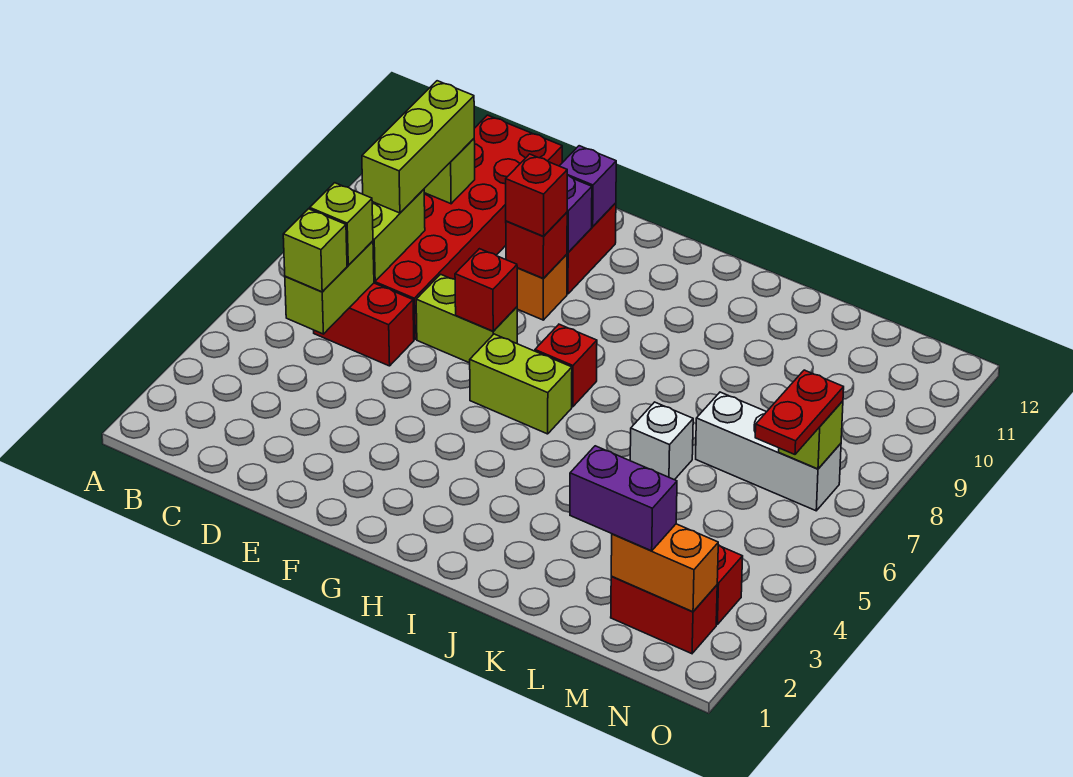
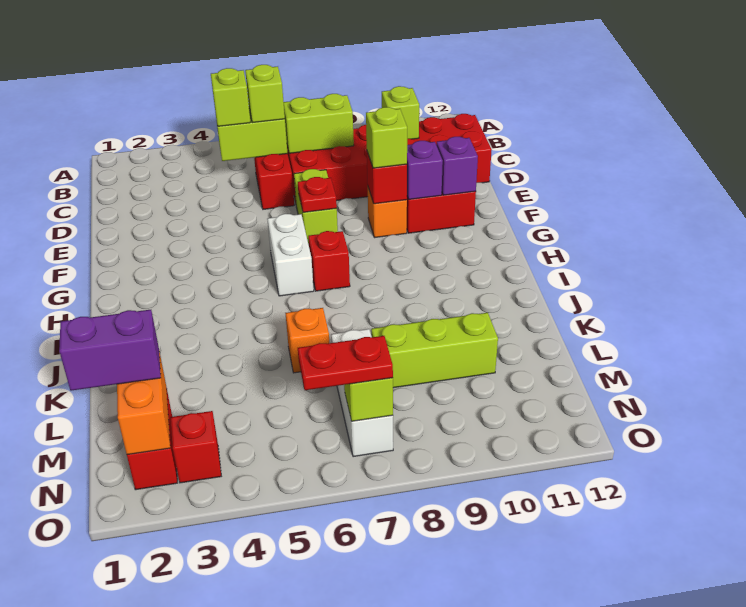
lime brick C8:C10 level 3 -> lime brick L8:L10 level 1
red brick F7 level 2 -> red plate F7 level 2
red brick F9 level 3 -> lime brick F9 level 3
lime brick G6:H6 level 1 -> white brick G6:H6 level 1
white brick K6 level 1 -> orange brick K6 level 1
purple brick L2:M2 level 3 -> purple brick M1:M2 level 3

